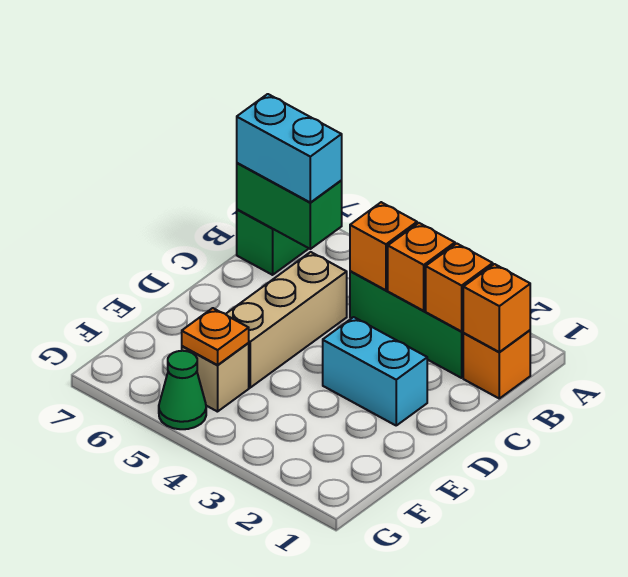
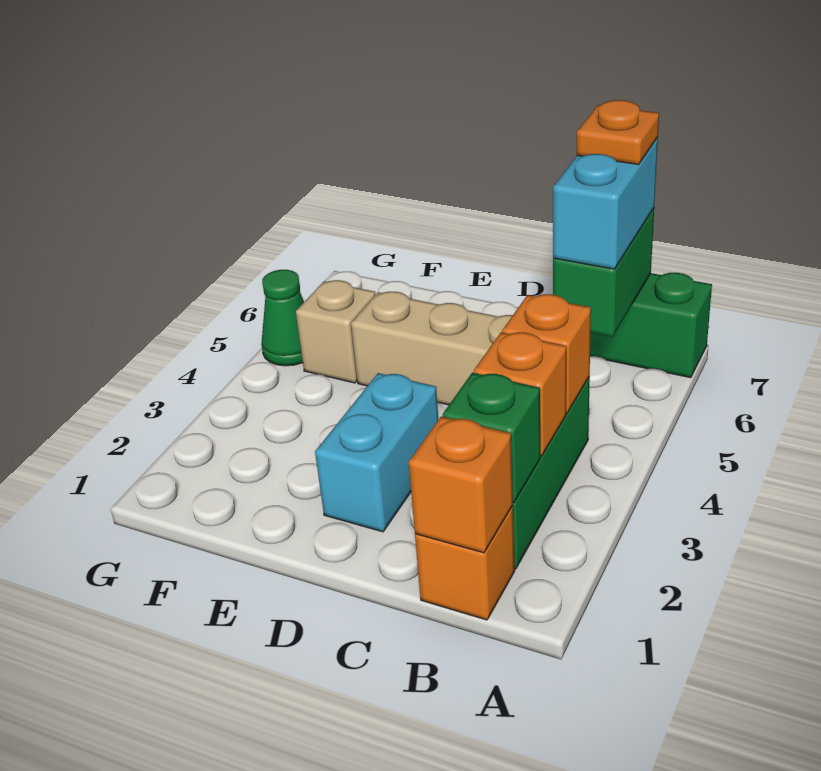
orange brick B2 level 2 -> green brick B2 level 2
orange plate F5 level 2 -> orange plate B7 level 4

